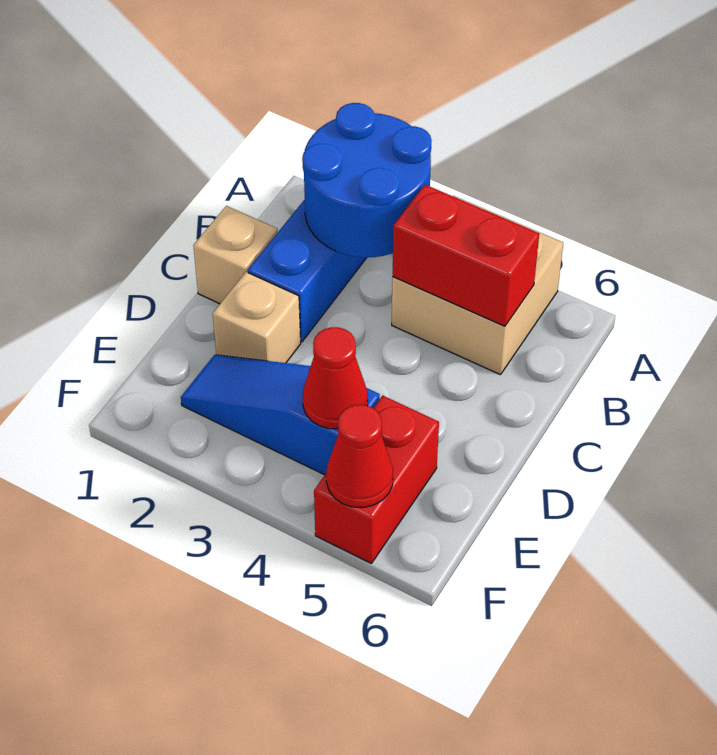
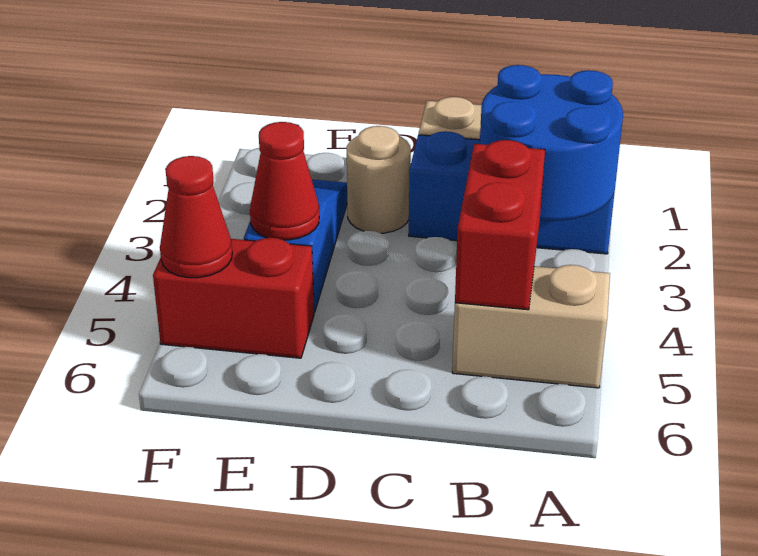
tan brick A4:B5 level 1 -> tan brick A5:B5 level 1
tan brick D2 level 1 -> tan round brick D2 level 1

